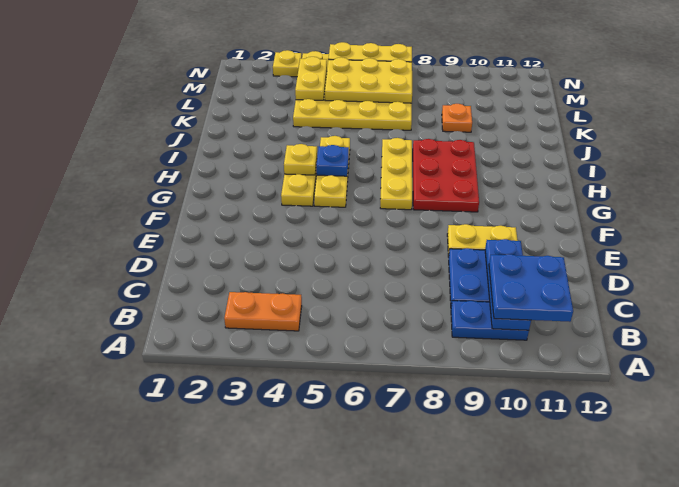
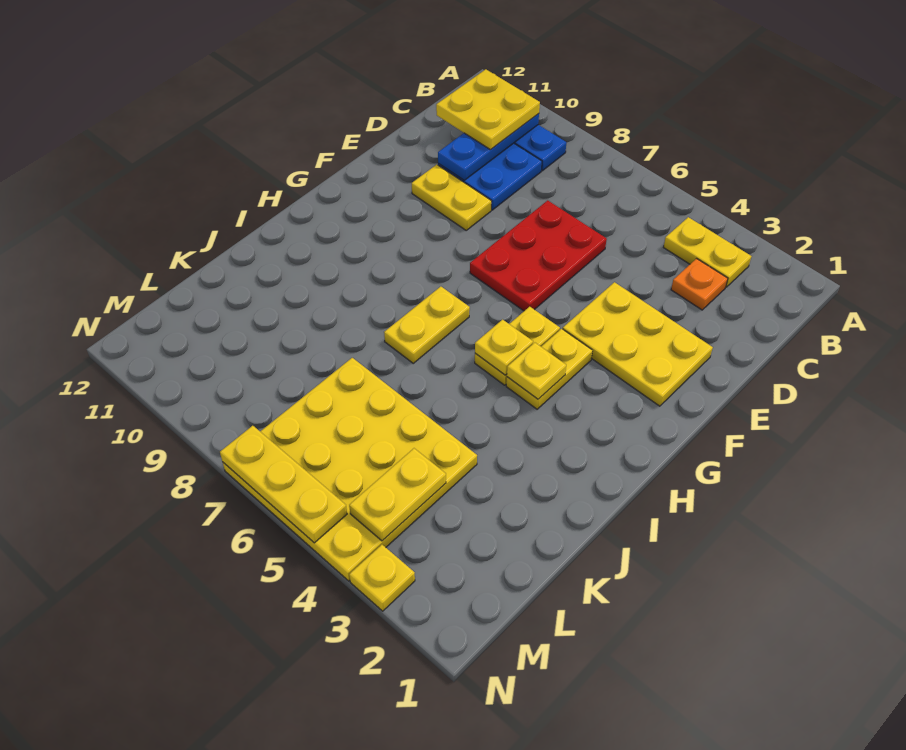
orange plate B3:B4 level 1 -> yellow plate B3:B4 level 1
blue plate B10:C11 level 3 -> yellow plate B10:C11 level 3
yellow plate G5:I5 level 1 -> yellow plate G5:H5 level 1
yellow plate G7:I7 level 1 -> yellow plate H7:I7 level 1
red plate G8:I9 level 1 -> red plate D6:F7 level 1
blue plate H5 level 2 -> yellow plate H5 level 2
orange plate K9 level 1 -> orange plate C3 level 1
yellow plate L5:M7 level 2 -> yellow plate E2:F4 level 1

